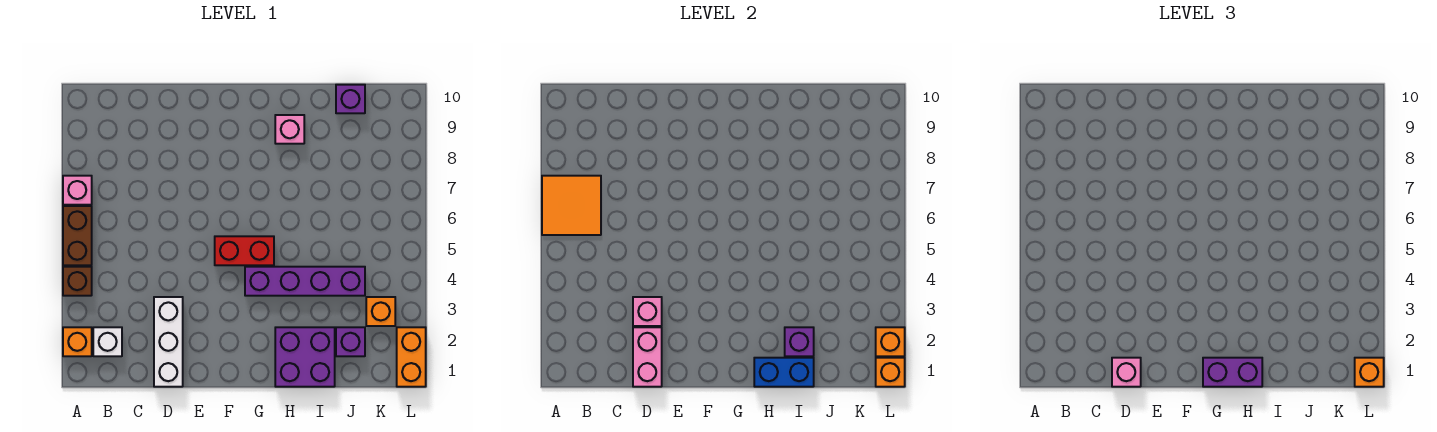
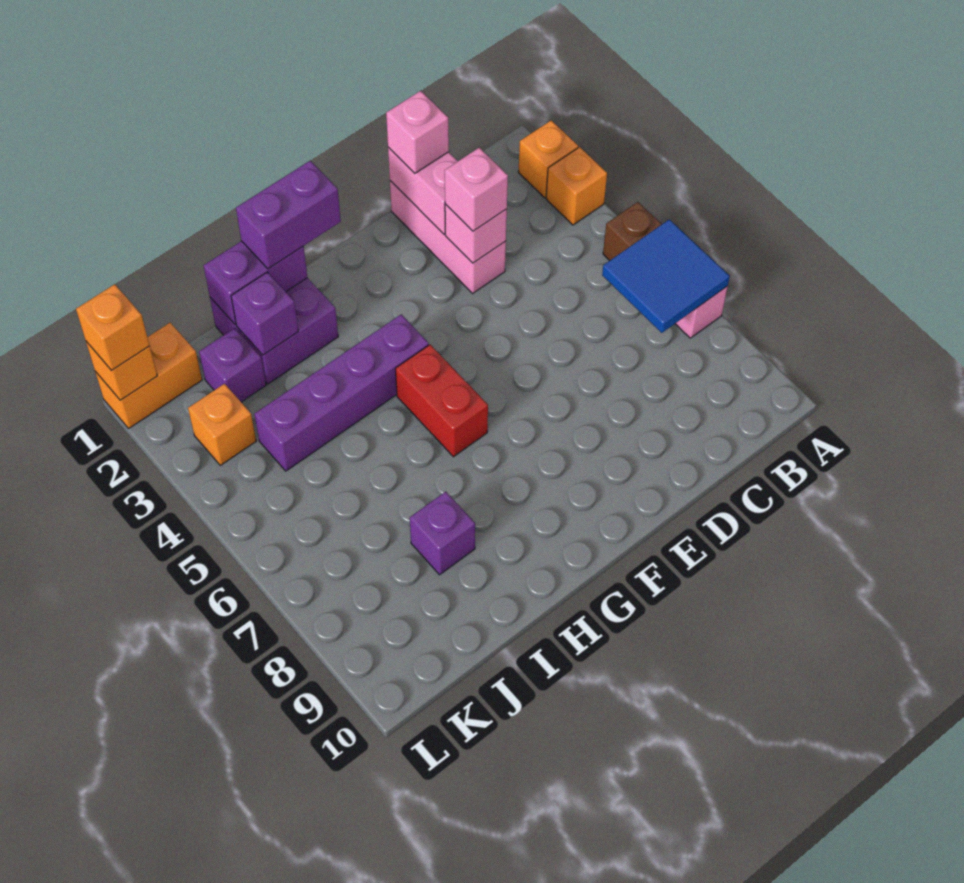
brown brick A4 level 1 -> none
orange tile A6:B7 level 2 -> blue tile A6:B7 level 2
white brick B2 level 1 -> none
white brick D1:D3 level 1 -> pink brick D1:D3 level 1
red brick F5:G5 level 1 -> red brick G5:G6 level 1
blue brick H1:I1 level 2 -> purple brick H1:I1 level 2
pink brick H9 level 1 -> pink brick D3 level 3
purple brick J10 level 1 -> purple brick I8 level 1
orange brick L1:L2 level 1 -> orange brick K1:L1 level 1
orange brick L2 level 2 -> orange brick A3 level 1

